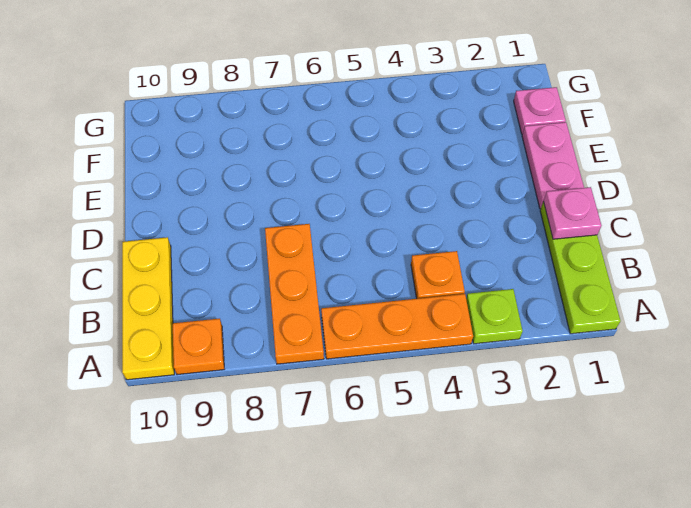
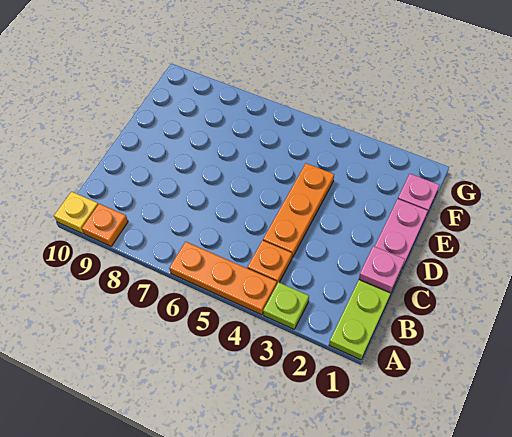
orange plate A7:C7 level 1 -> orange plate C4:E4 level 1
yellow plate A10:C10 level 1 -> yellow plate A10 level 1

